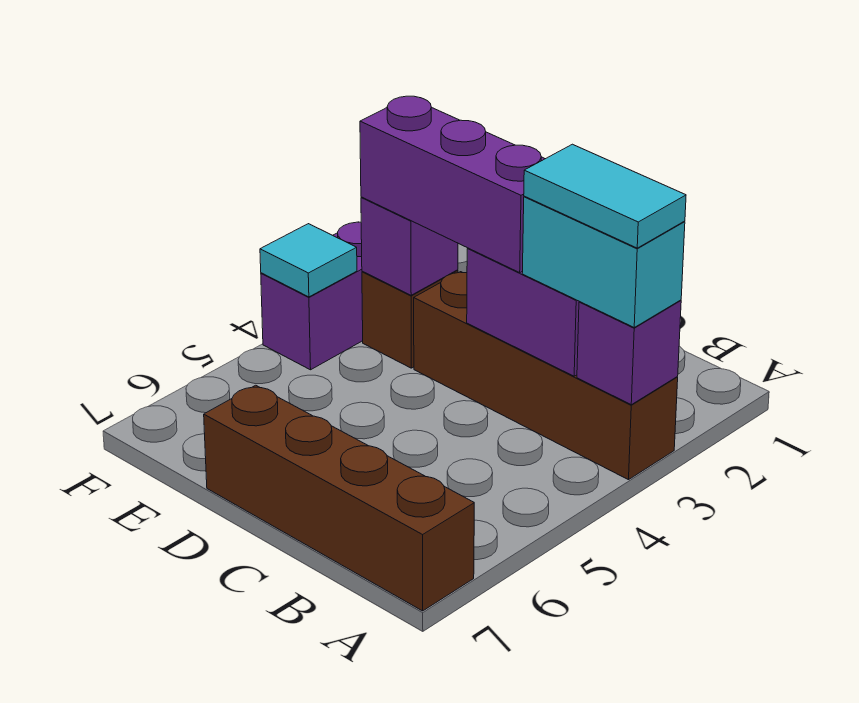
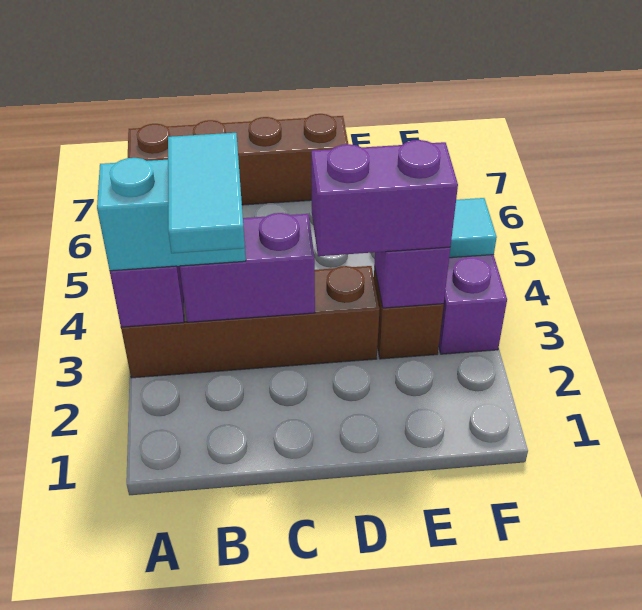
cyan tile A3:B3 level 4 -> cyan tile B2:B3 level 4
purple brick C3:E3 level 3 -> purple brick D3:E3 level 3

